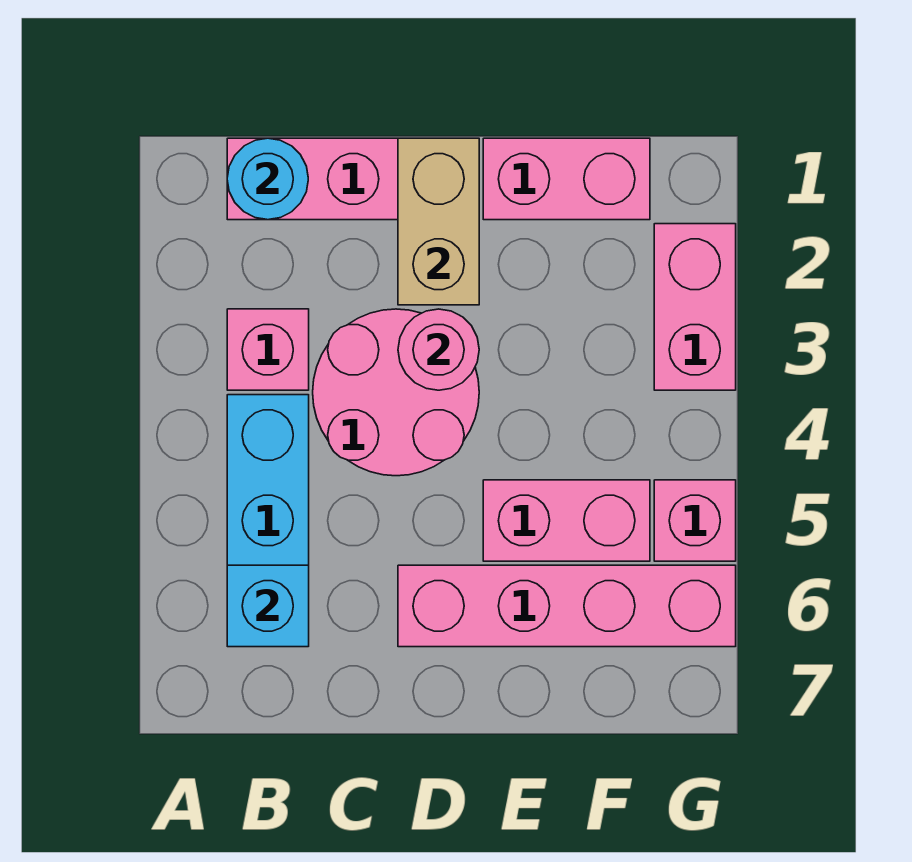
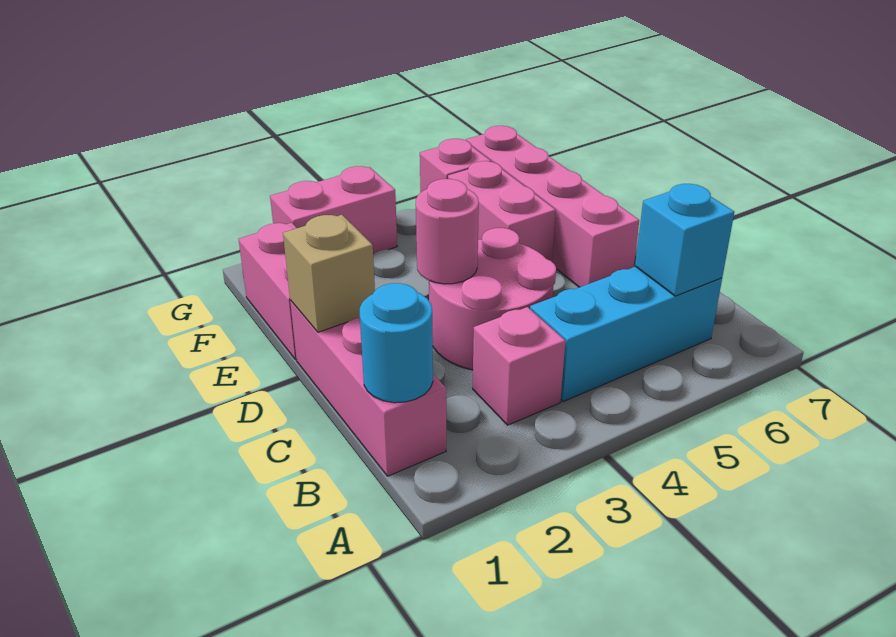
tan brick D1:D2 level 2 -> tan brick D1 level 2

